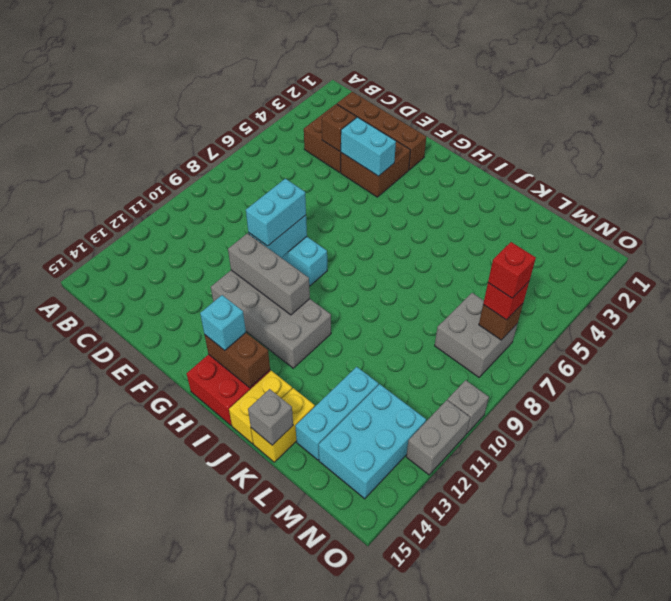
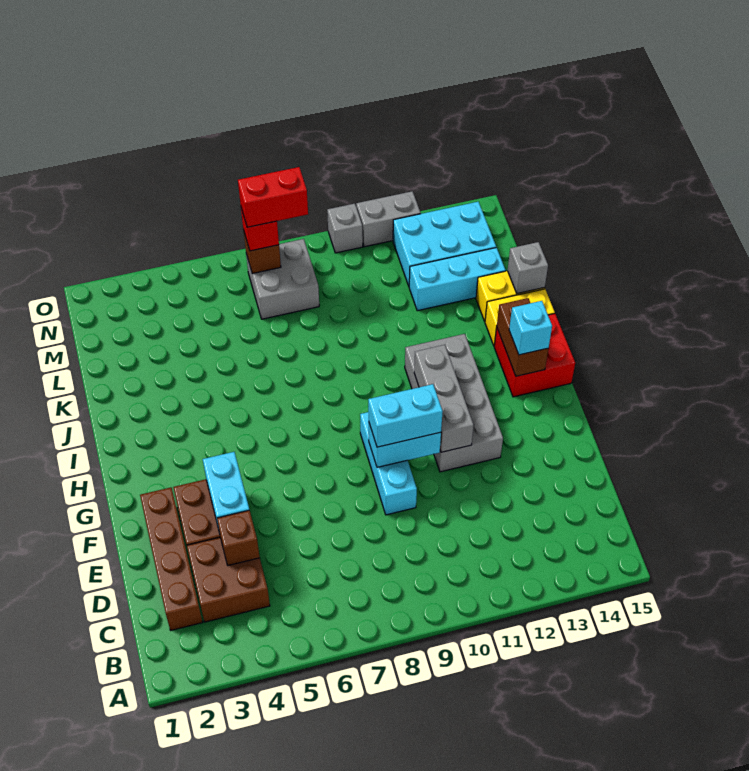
red brick N7 level 4 -> red brick N7:N8 level 4

